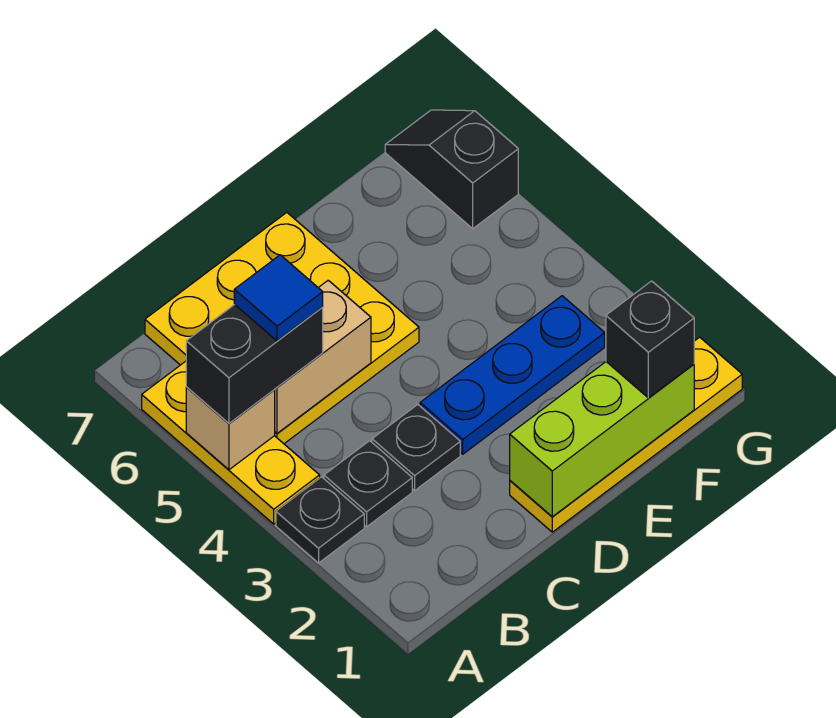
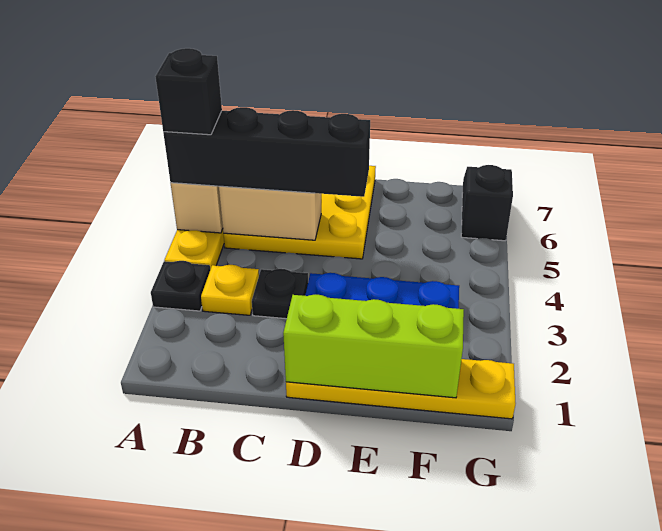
black brick A5:B5 level 3 -> black brick A5:D5 level 3
black plate B3 level 1 -> yellow plate B3 level 1
blue tile B5 level 4 -> none
black brick F1 level 3 -> black brick A5 level 4

